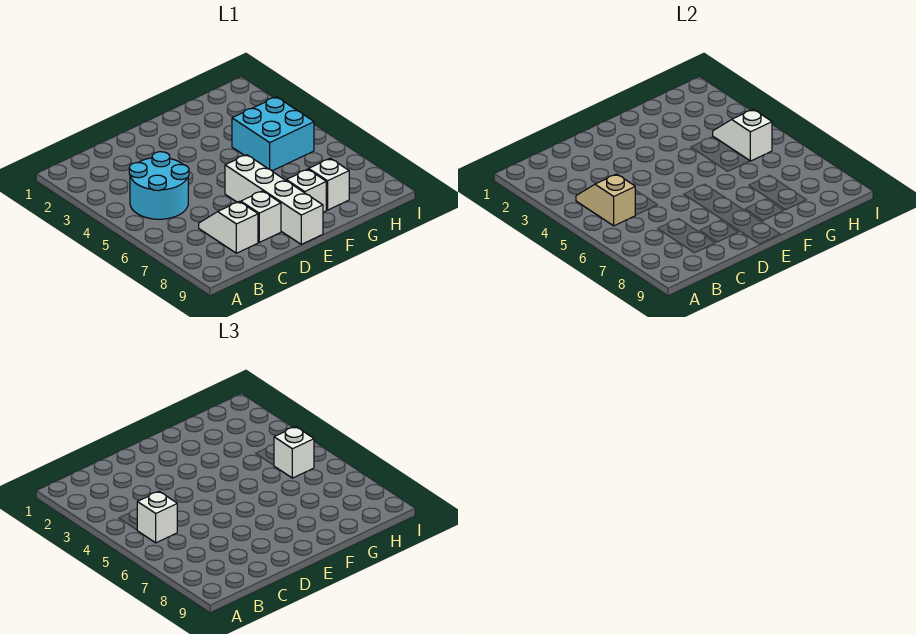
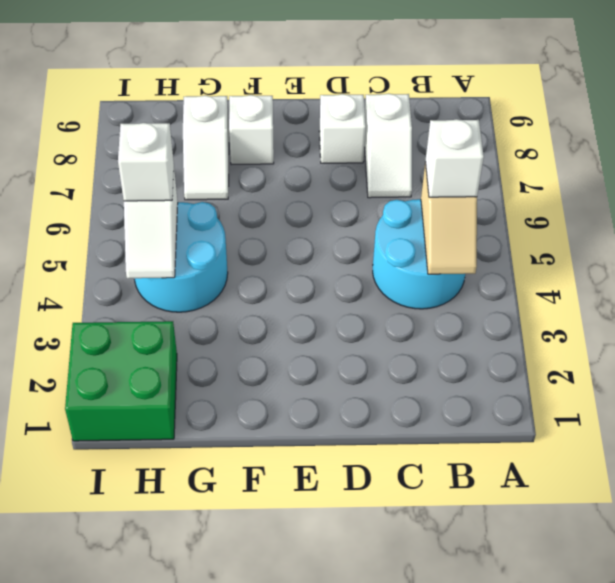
white brick E6:E9 level 1 -> none
cyan brick G4:H5 level 1 -> cyan round brick G4:H5 level 1
none -> green brick H1:I2 level 1

